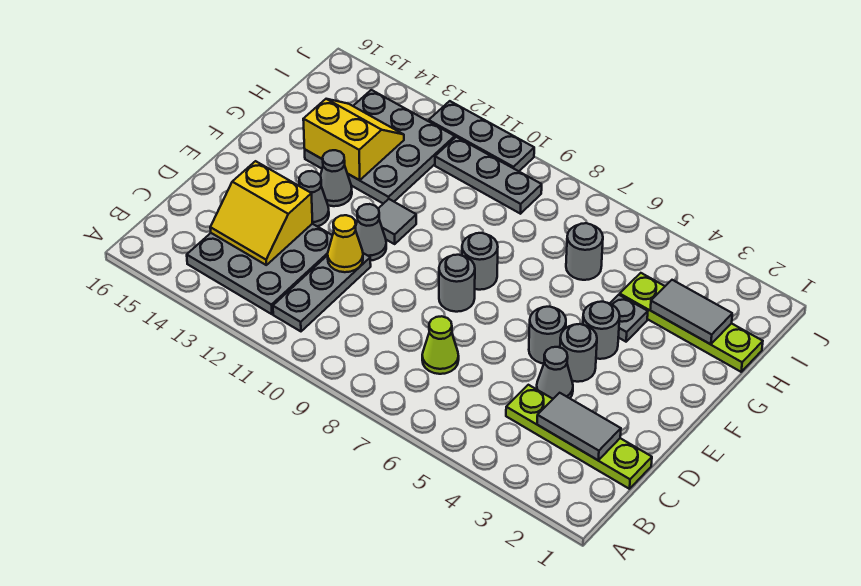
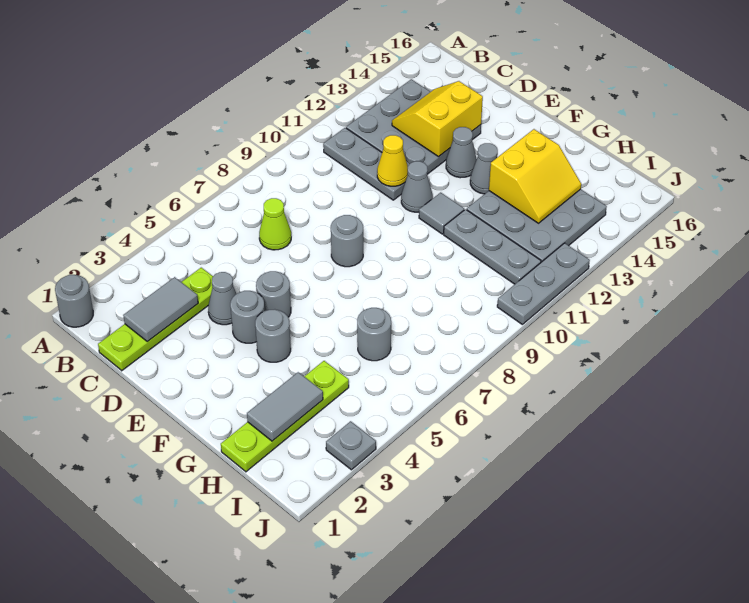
grey round brick F8 level 1 -> grey round brick A1 level 1
grey plate G4 level 1 -> grey plate J3 level 1
grey plate I9:I11 level 1 -> grey plate G11:I11 level 1

